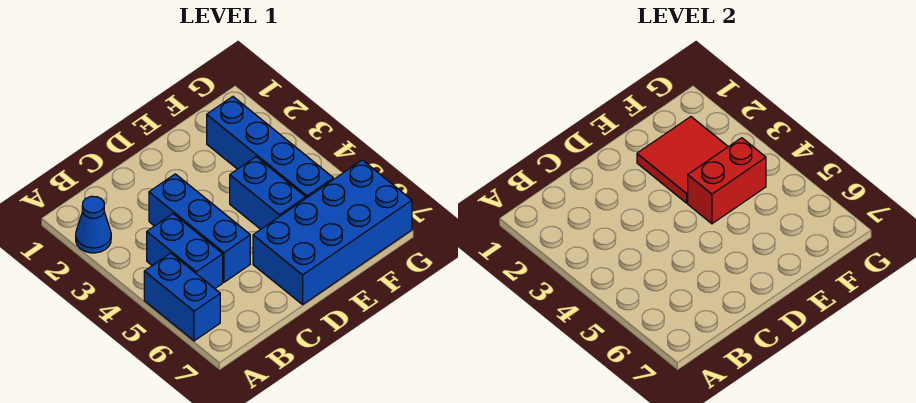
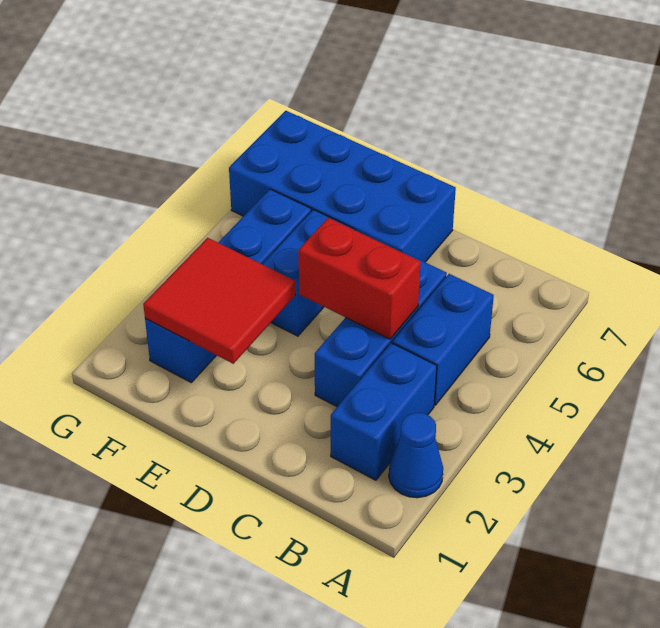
blue brick A5:A6 level 1 -> blue brick B2:B3 level 1
red brick E4:F4 level 2 -> red brick C4:D4 level 2

